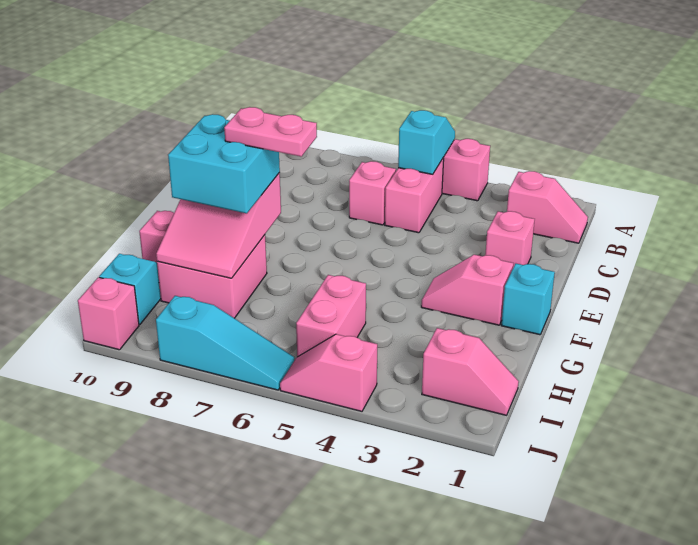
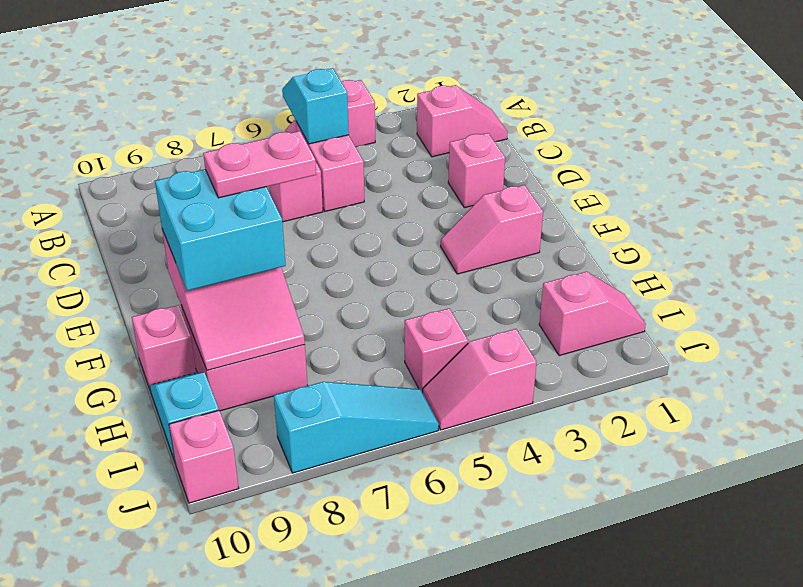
cyan brick F1 level 1 -> none
pink brick H5:I5 level 1 -> pink brick I5 level 1

